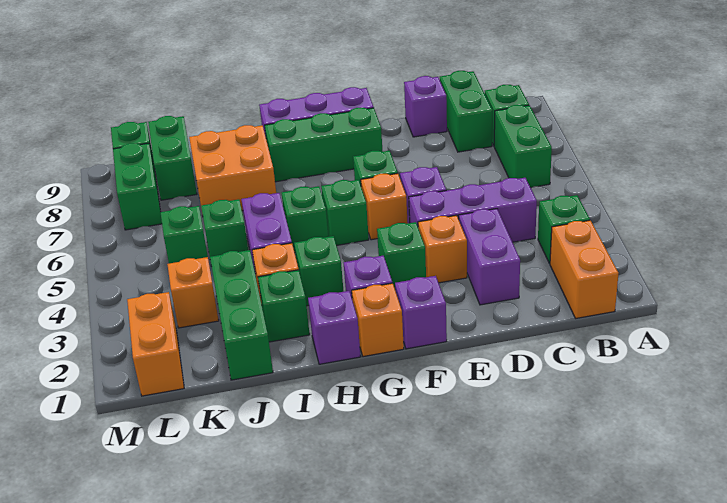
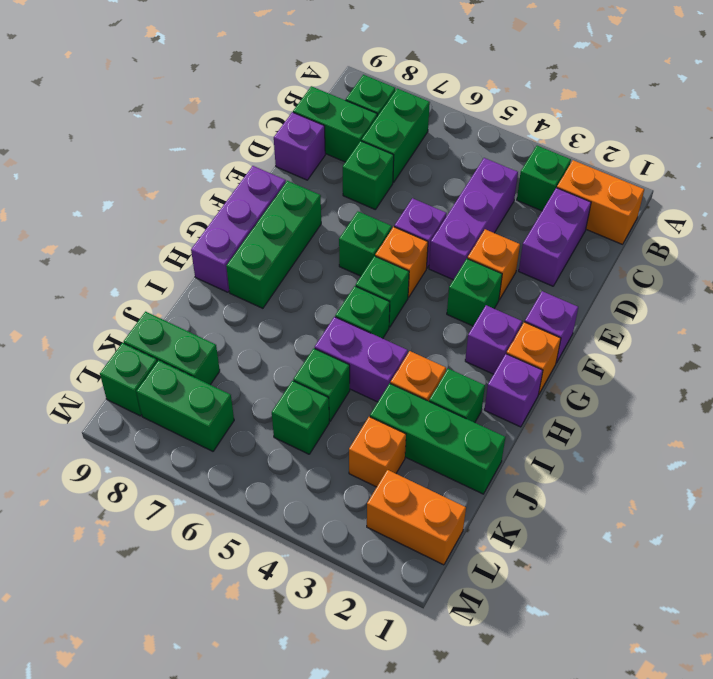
green brick B6:B7 level 1 -> green brick B7:C7 level 1
purple brick D2:D3 level 1 -> purple brick C2:D2 level 1
green brick H3 level 1 -> green brick D7 level 1
orange brick I7:J8 level 1 -> none

